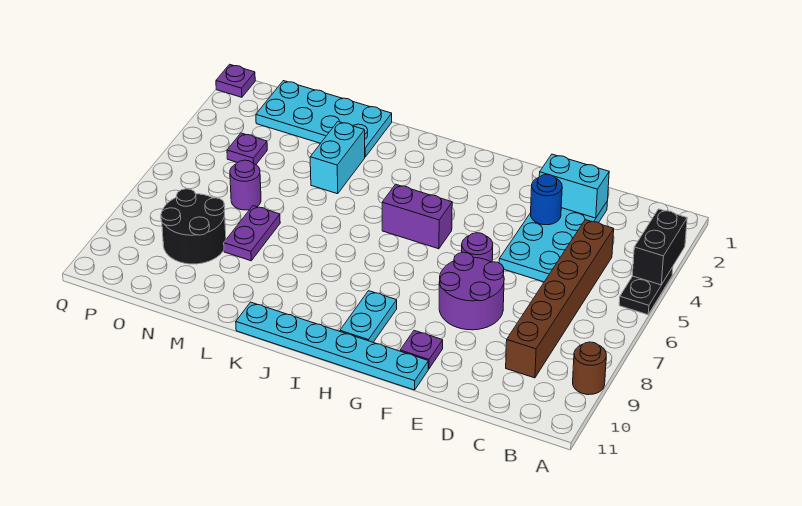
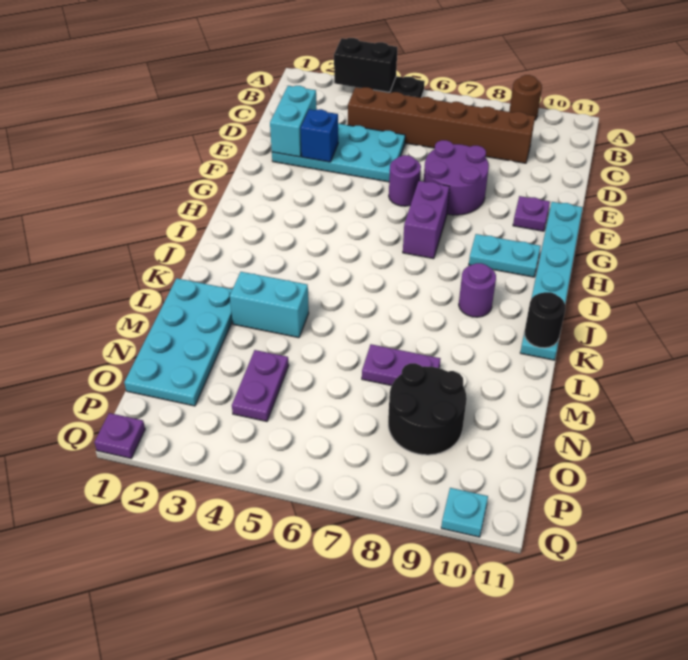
blue round brick E3 level 2 -> blue brick E3 level 2
purple brick H5:I5 level 1 -> purple brick G7:H7 level 1
none -> black round brick K11 level 2
purple round brick N6 level 1 -> purple round brick J9 level 1
purple plate O4 level 1 -> purple plate N4:O4 level 1
none -> cyan plate Q10 level 1

